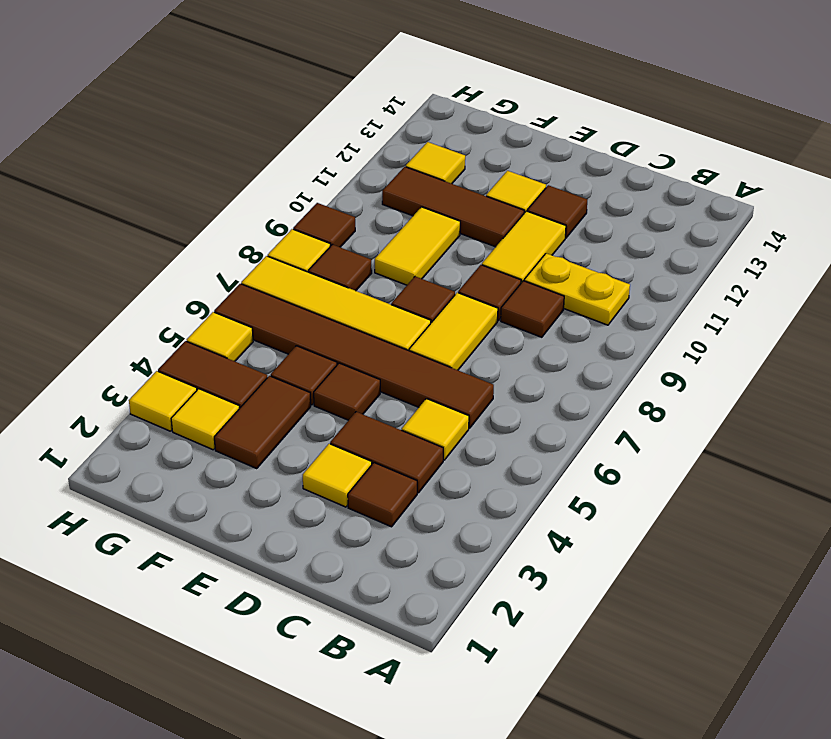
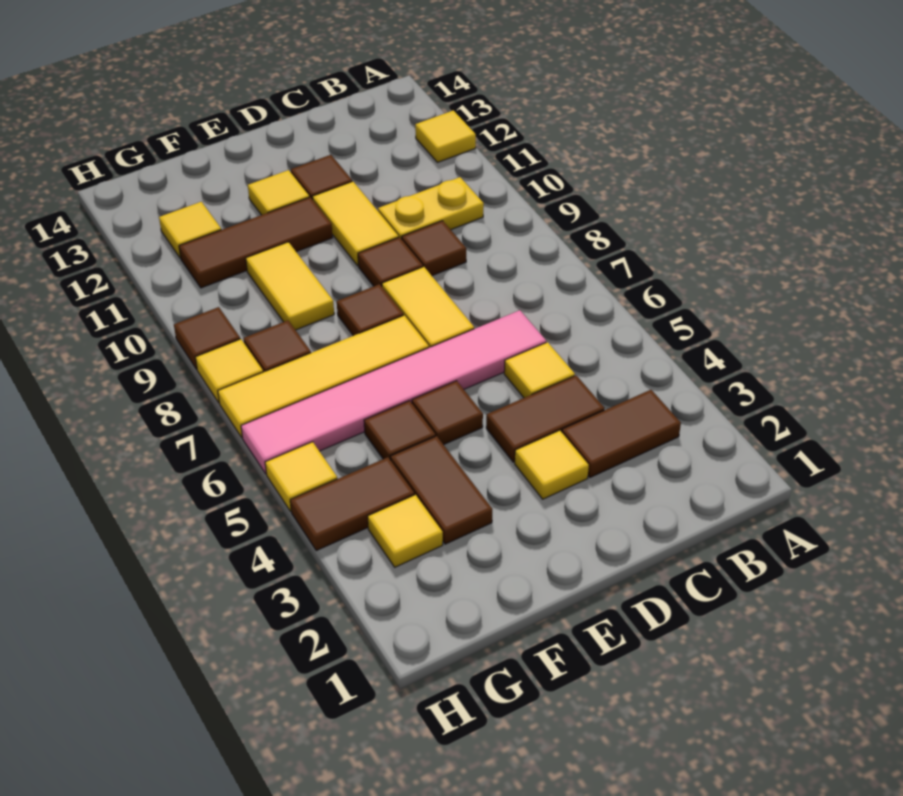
brown tile C3 level 1 -> brown tile B3:C3 level 1
brown tile C6:H6 level 1 -> pink tile C6:H6 level 1
yellow tile H3 level 1 -> yellow tile A12 level 1

